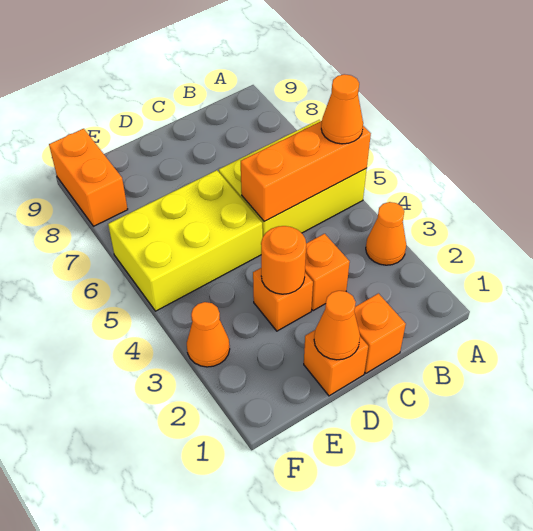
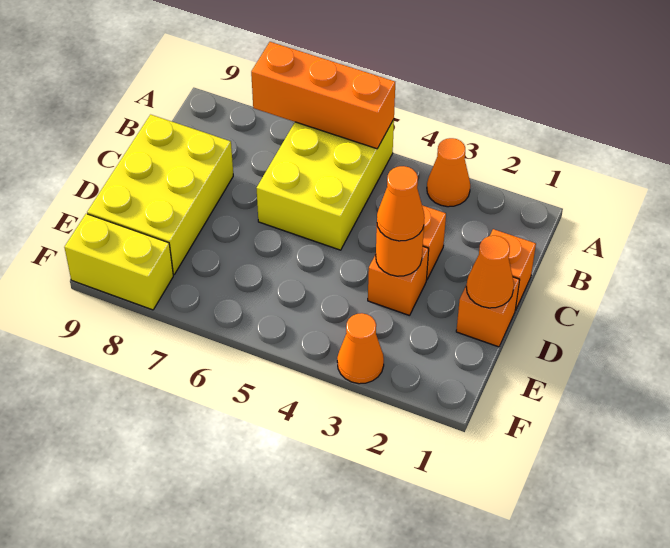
orange brick A5:C5 level 2 -> orange brick A5:A7 level 2
orange cone A5 level 3 -> orange cone D3 level 3
yellow brick D5:F6 level 1 -> yellow brick C8:E9 level 1
orange brick F8:F9 level 1 -> yellow brick F8:F9 level 1

